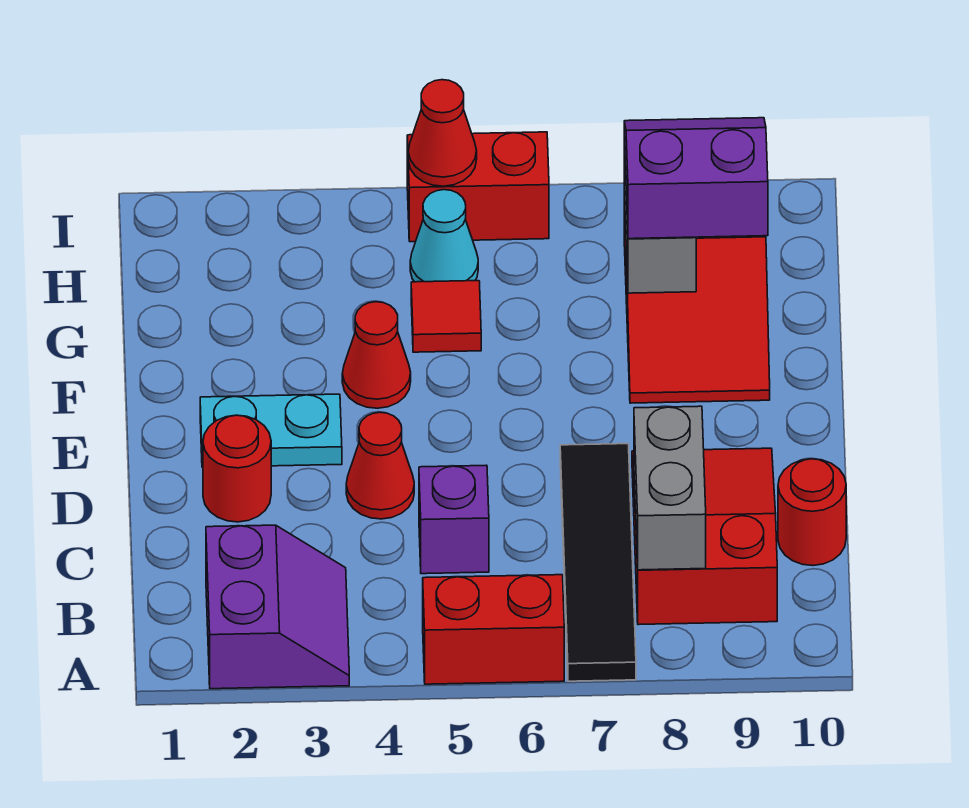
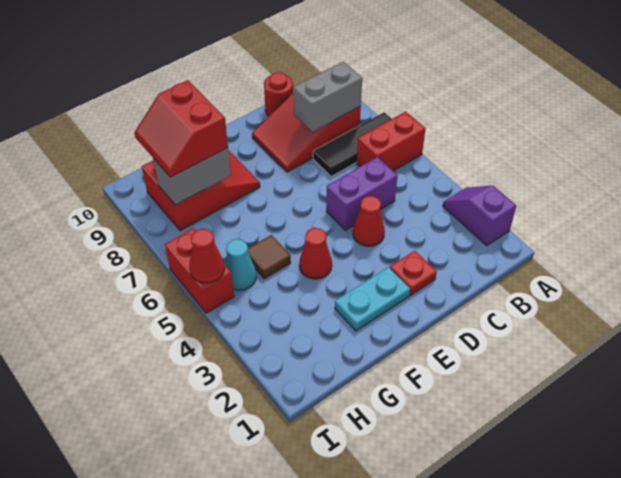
purple slope A2:B3 level 1 top 2 -> purple slope A2:A3 level 1 top 2
red brick A5:A6 level 1 -> red brick A6:B6 level 1
black tile A7:D7 level 1 -> black tile A7:C7 level 1
purple brick C5 level 1 -> purple brick C5:D5 level 1
red round brick D2 level 1 -> red plate D2 level 1
cyan plate E2:E3 level 1 -> cyan plate E2:F2 level 1
red tile G5 level 1 -> brown tile G5 level 1
purple slope G8:H9 level 3 top G -> red slope G8:H9 level 3 top G

